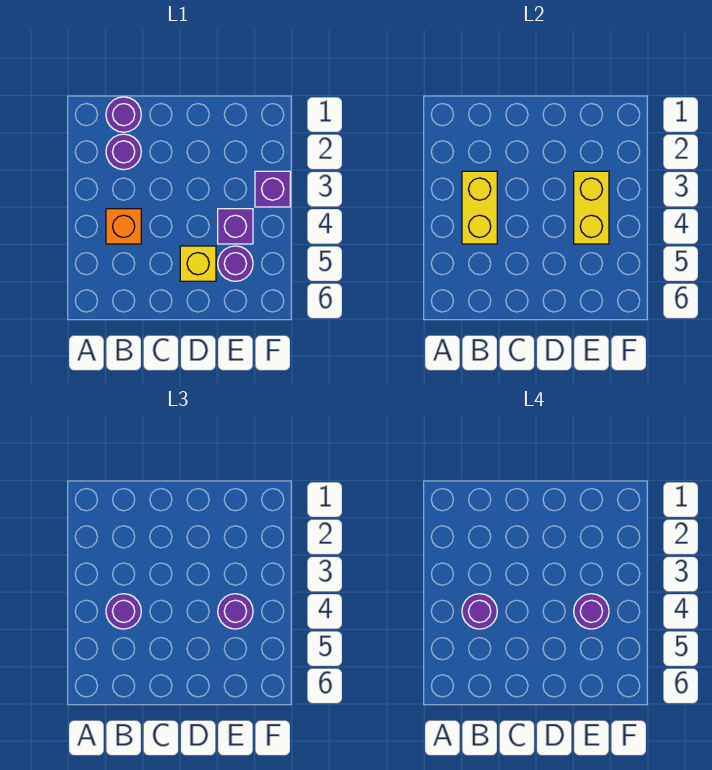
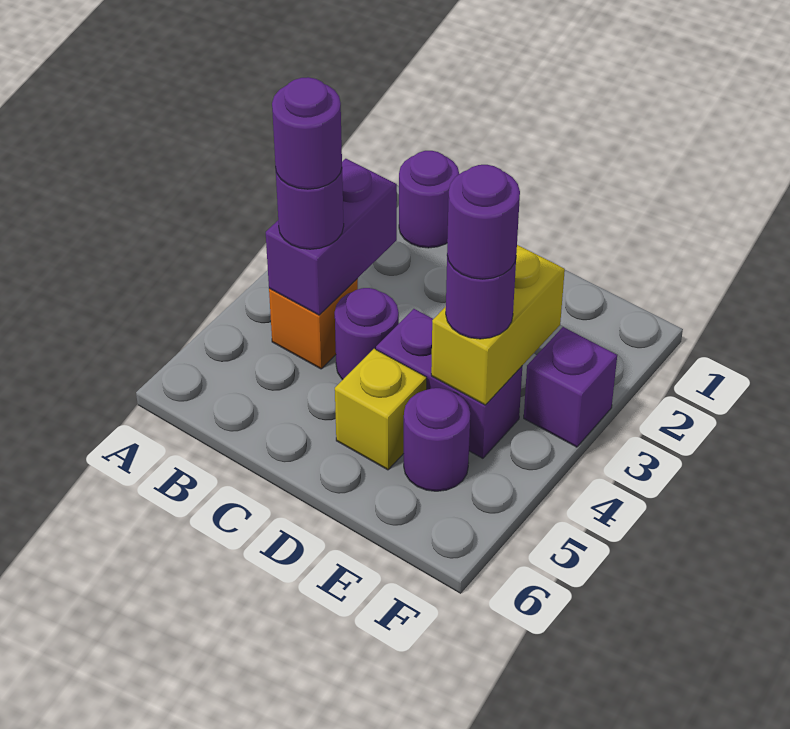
purple round brick B2 level 1 -> purple round brick C4 level 1
yellow brick B3:B4 level 2 -> purple brick B3:B4 level 2
purple brick E4 level 1 -> purple brick D4:E4 level 1

